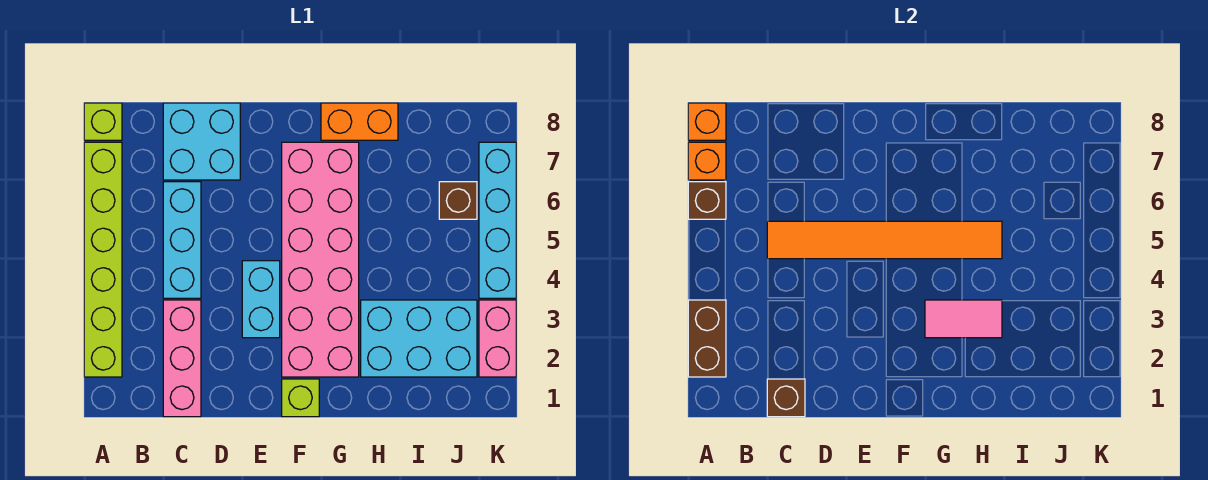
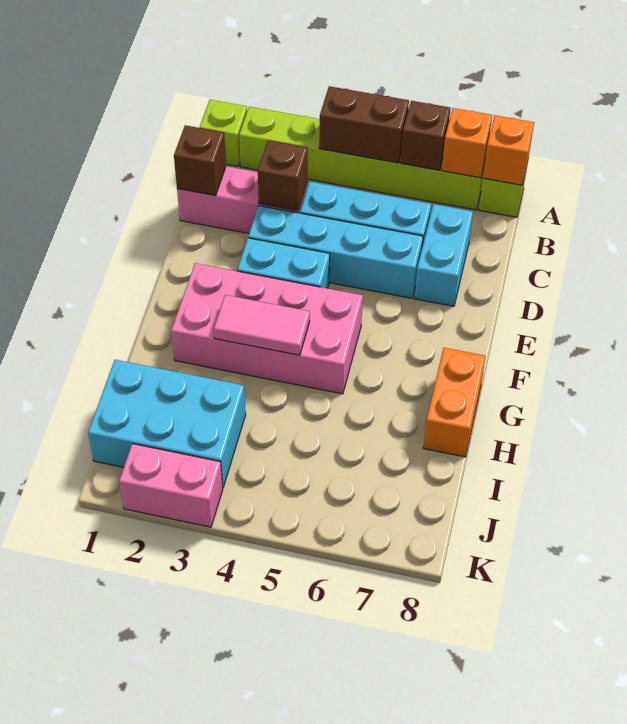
brown brick A2:A3 level 2 -> brown brick A4:A5 level 2
orange tile C5:H5 level 2 -> none
cyan brick C7:D8 level 1 -> cyan brick C7:D7 level 1
lime brick F1 level 1 -> lime brick A1 level 1
pink brick F2:G7 level 1 -> pink brick F2:G5 level 1
pink tile G3:H3 level 2 -> pink tile G3:G4 level 2
cyan brick H2:J3 level 1 -> cyan brick I1:J3 level 1
brown brick J6 level 1 -> brown brick C3 level 2
cyan brick K4:K7 level 1 -> cyan brick D3:D6 level 1

